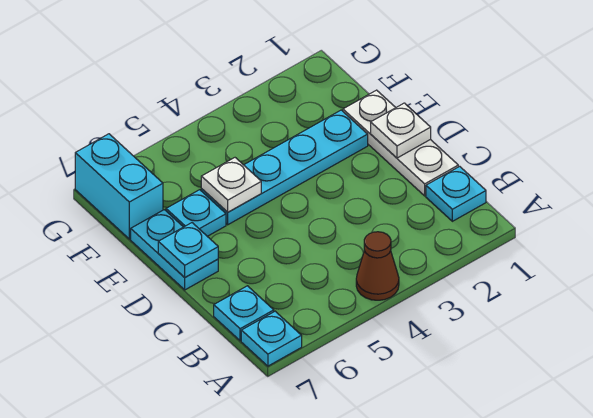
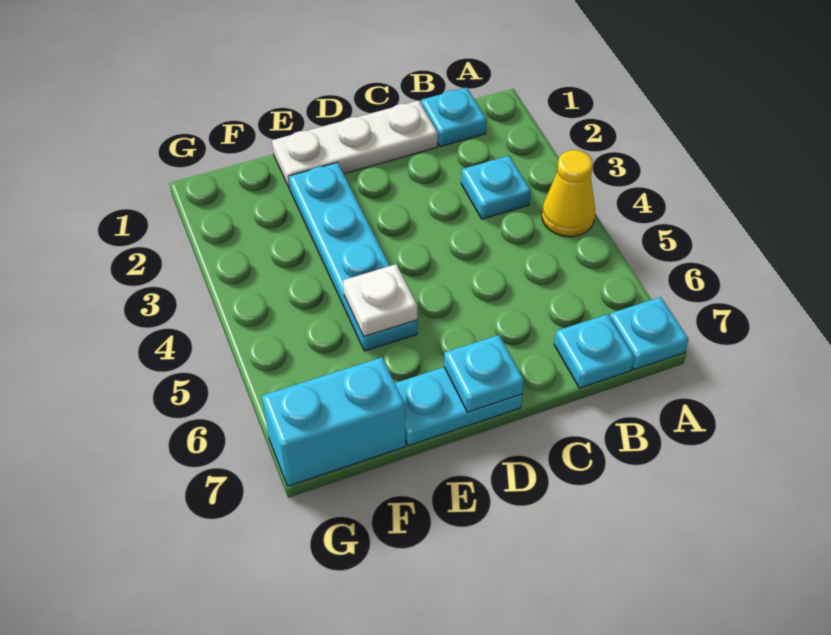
brown cone A4 level 1 -> yellow cone A4 level 1
white plate D1 level 2 -> none
cyan plate E6 level 1 -> cyan plate B3 level 1

